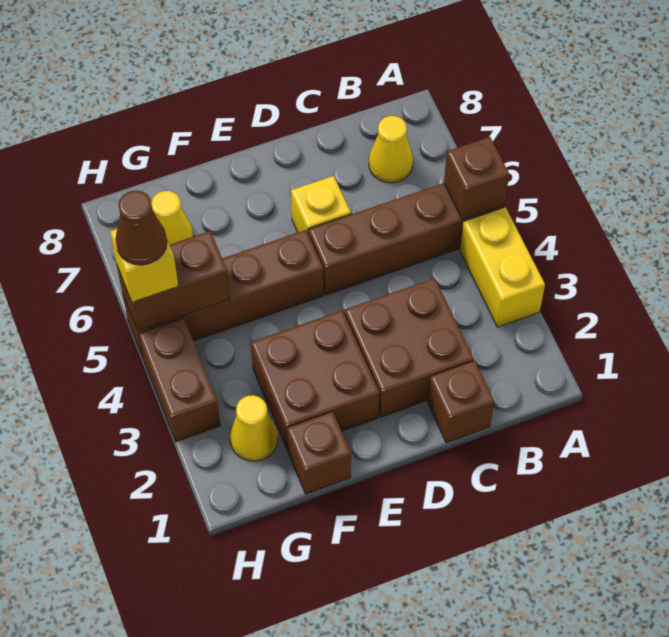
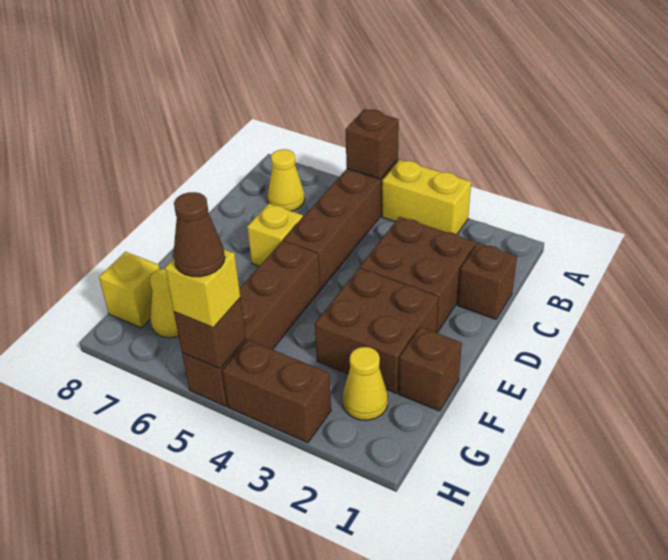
brown brick G5:H5 level 2 -> brown brick H5 level 2
none -> yellow brick G8 level 1

